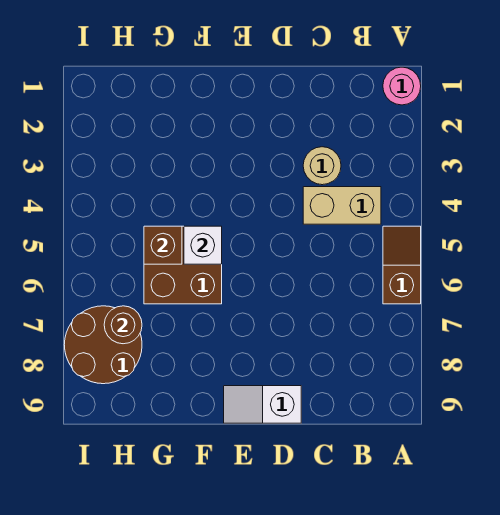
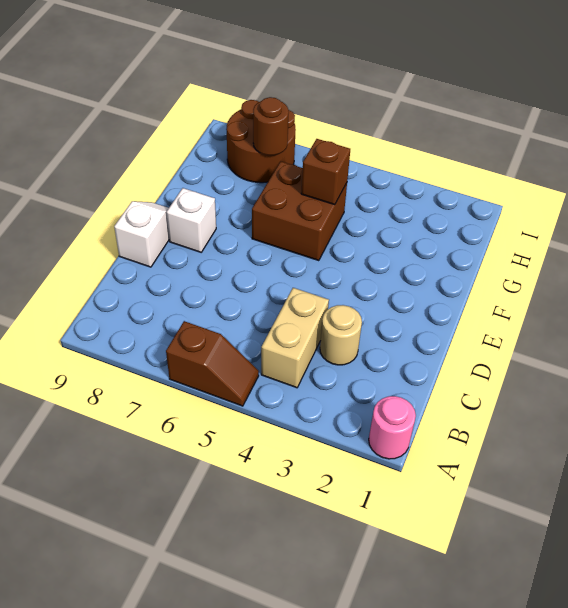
white brick F5 level 2 -> white brick E8 level 1

